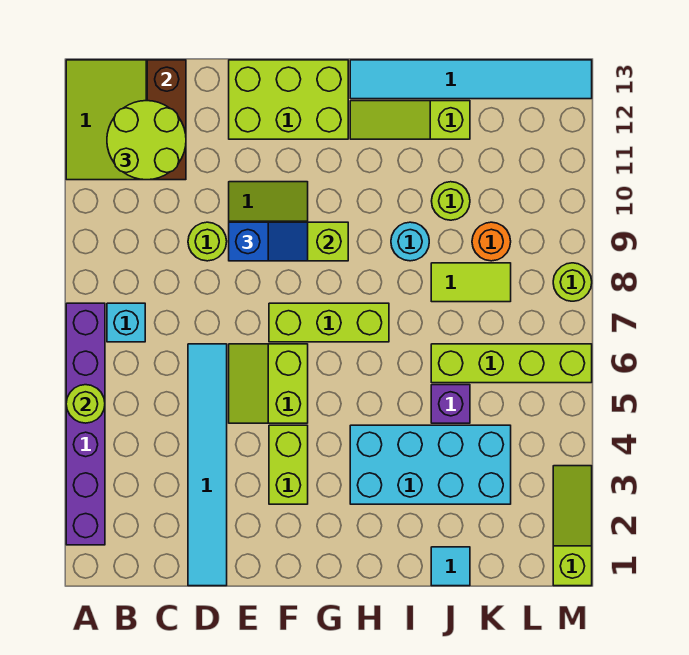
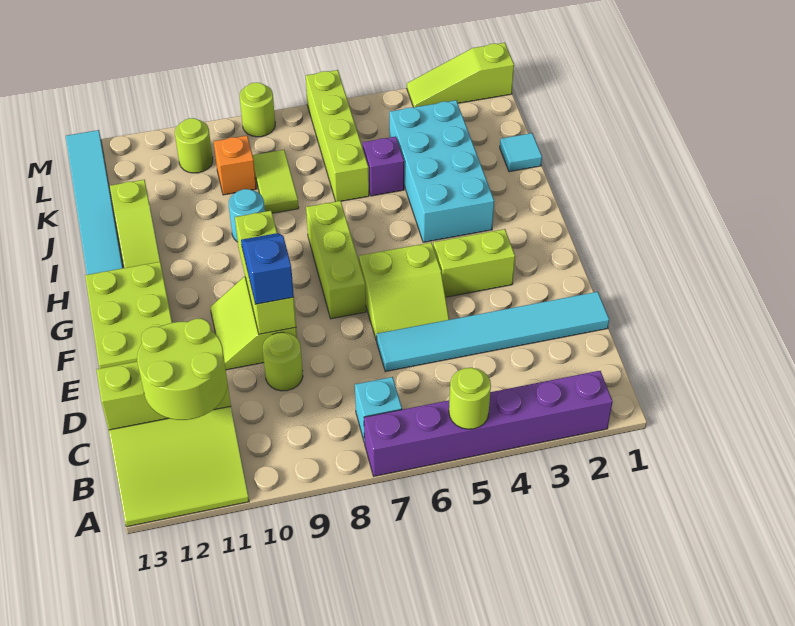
brown brick C11:C13 level 2 -> lime brick C11:C13 level 2
lime round brick J10 level 1 -> lime round brick L10 level 1
orange round brick K9 level 1 -> orange brick K9 level 1

